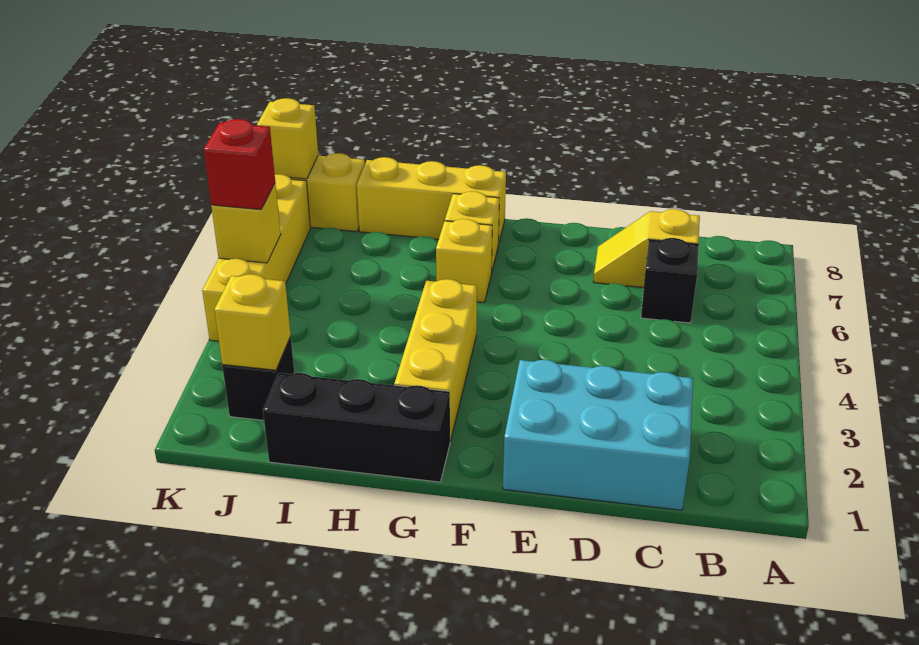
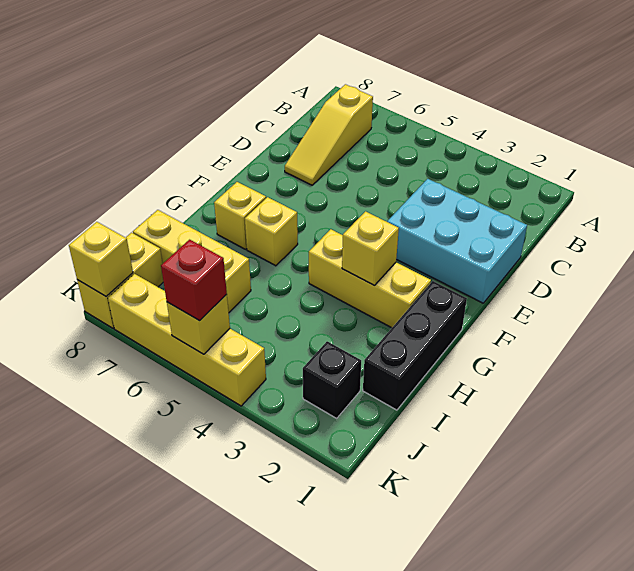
cyan brick C1:E2 level 1 -> cyan brick D1:E3 level 1
black brick C6 level 1 -> none
yellow slope C7:D7 level 1 top C -> yellow slope B7:D7 level 1 top B
yellow brick G8:I8 level 1 -> yellow brick I6:I8 level 1
yellow brick J2 level 2 -> yellow brick G3 level 2

